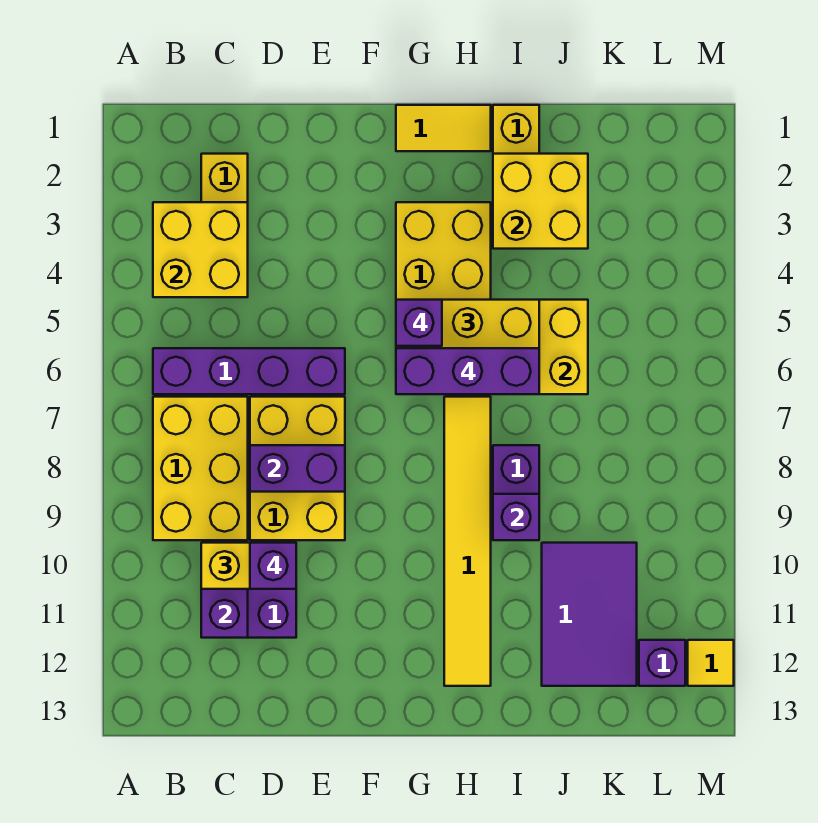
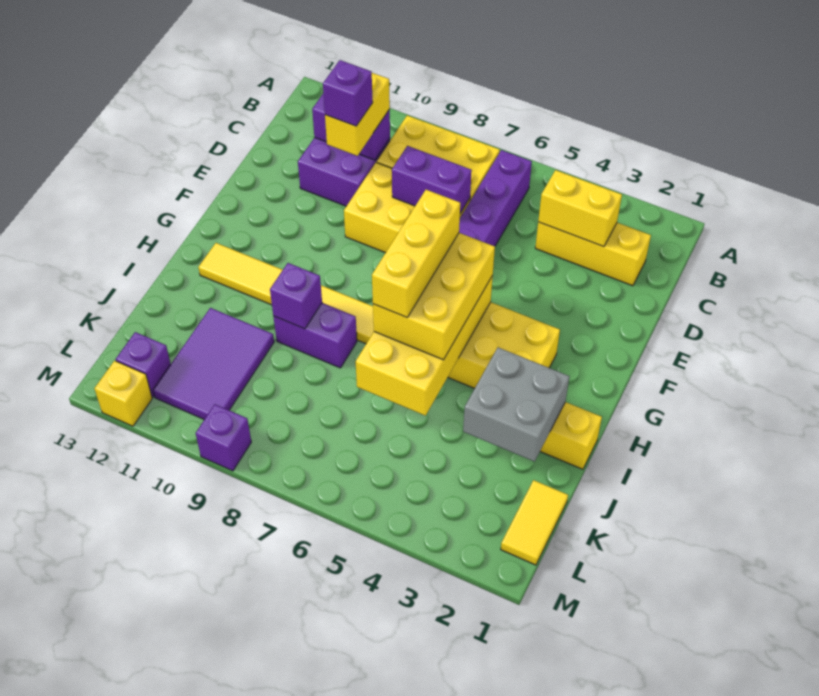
yellow brick B3:C4 level 2 -> yellow brick C3:C4 level 2
purple brick D8:E8 level 2 -> purple brick D7:D8 level 2
yellow tile G1:H1 level 1 -> yellow tile K1:L1 level 1
purple brick G5 level 4 -> purple brick M9 level 1
purple brick G6:I6 level 4 -> yellow brick G6:I6 level 4
yellow brick I2:J3 level 2 -> grey brick I2:J3 level 2
purple tile J10:K12 level 1 -> purple tile J10:L11 level 1
yellow tile M12 level 1 -> yellow brick M12 level 1

